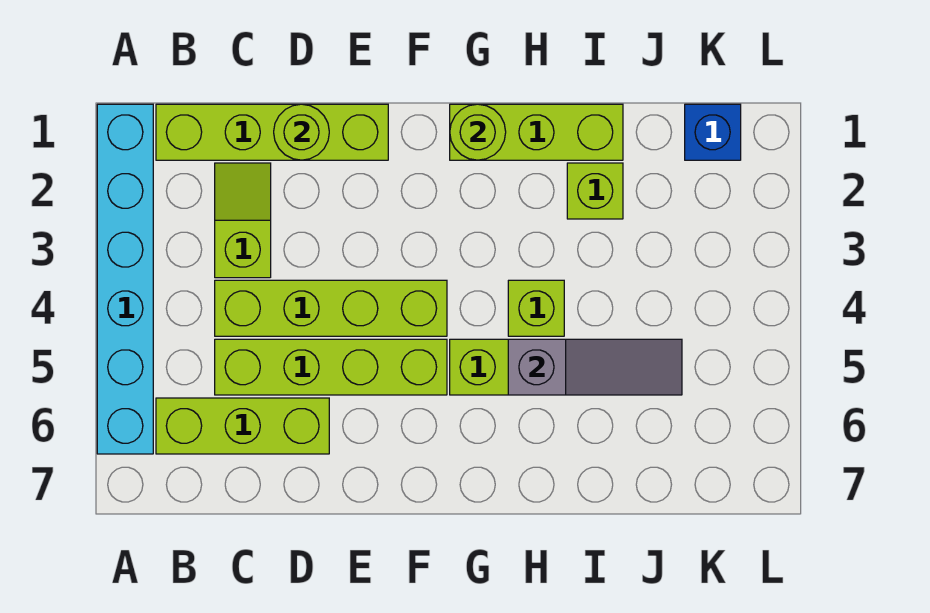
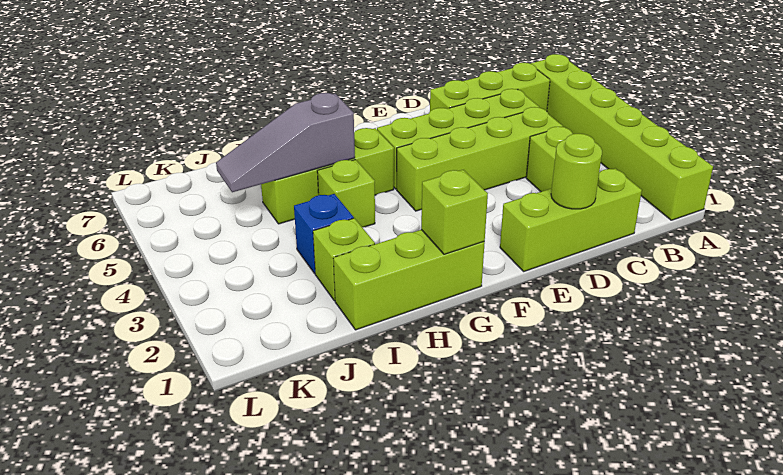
cyan brick A1:A6 level 1 -> lime brick A1:A6 level 1
lime brick B1:E1 level 1 -> lime brick C1:E1 level 1
lime round brick G1 level 2 -> lime brick G1 level 2
blue brick K1 level 1 -> blue brick I3 level 1

